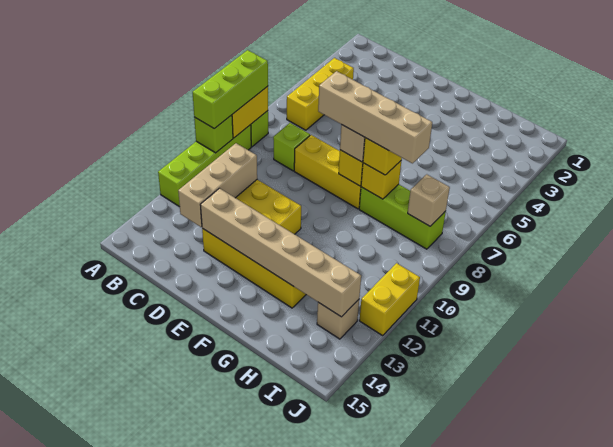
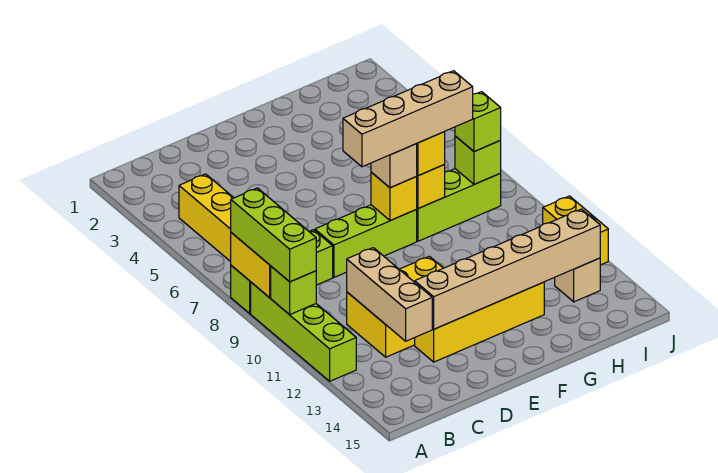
yellow brick D8:F8 level 1 -> lime brick D8:F8 level 1
tan brick I8 level 2 -> lime brick I8 level 2
none -> lime brick I8 level 3

